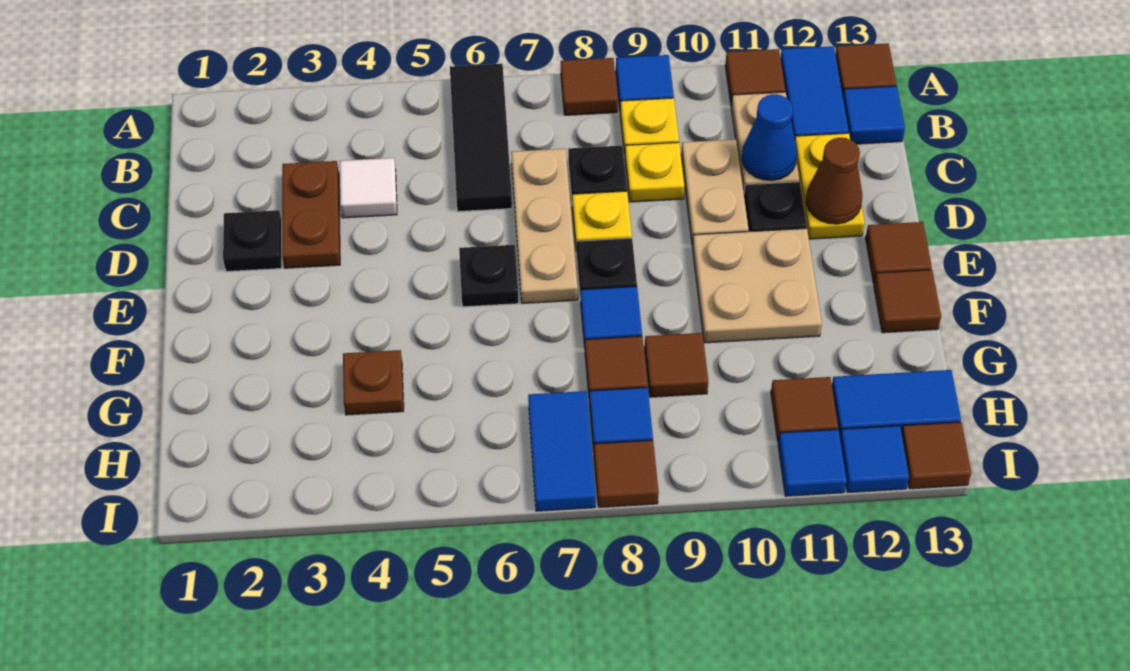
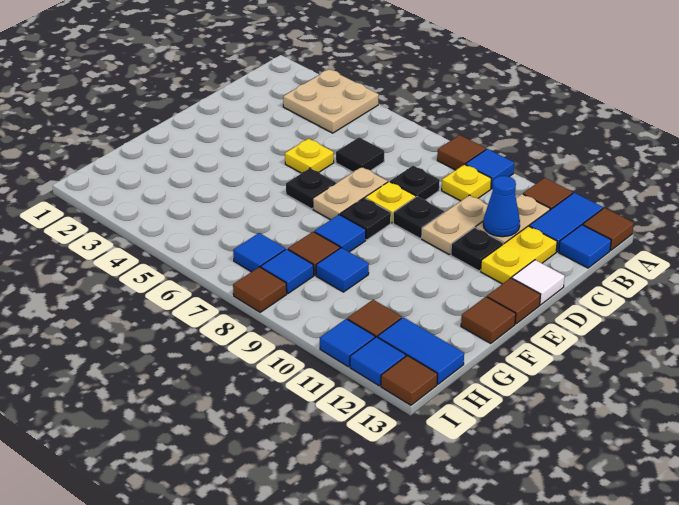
black tile A6:C6 level 1 -> black tile C6 level 1
brown plate C3:D3 level 1 -> none
white tile C4 level 1 -> white tile D13 level 1
tan plate C7:E7 level 1 -> tan plate D7:E7 level 1
yellow plate C9 level 1 -> yellow plate D5 level 1
black plate D2 level 1 -> black plate D9 level 1
brown cone D12 level 2 -> none
tan plate E10:F11 level 1 -> tan plate A3:B4 level 1
brown plate G4 level 1 -> none
brown tile G9 level 1 -> blue tile G9 level 1
blue tile H7:I7 level 1 -> blue tile H7 level 1

